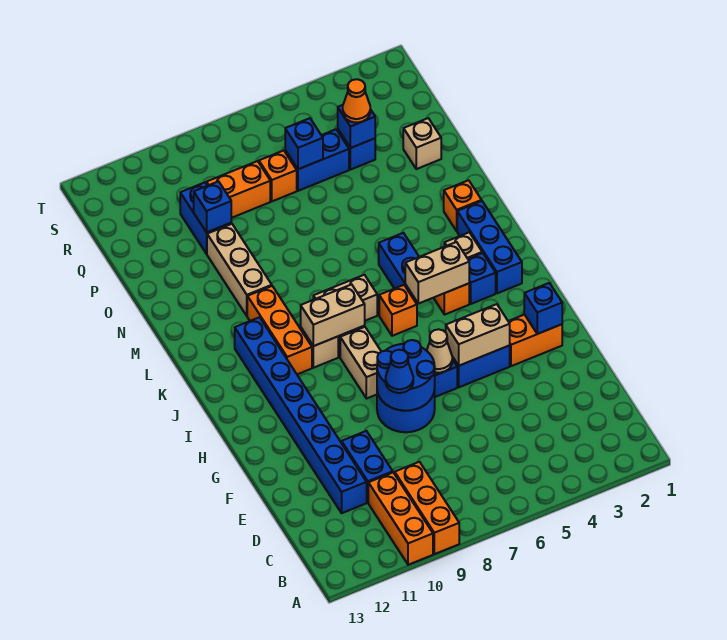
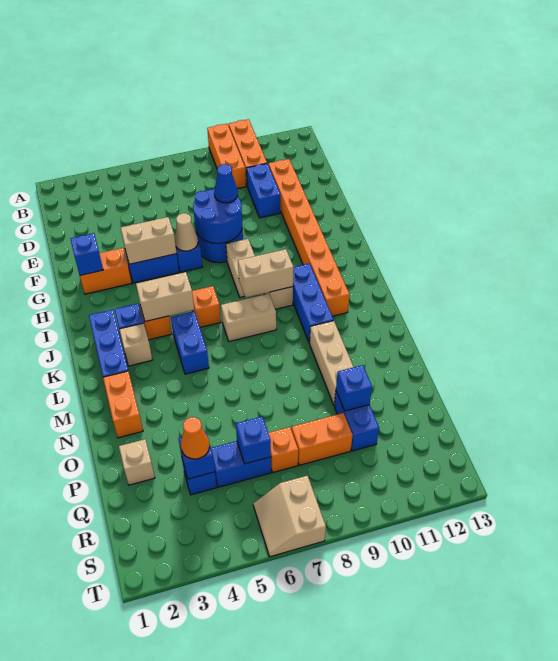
blue brick D11:K11 level 1 -> orange brick D11:K11 level 1
orange brick J10:L10 level 1 -> blue brick J10:L10 level 1
orange brick M2 level 1 -> orange brick M2:N2 level 1
none -> tan slope S6:T7 level 1 top 7

